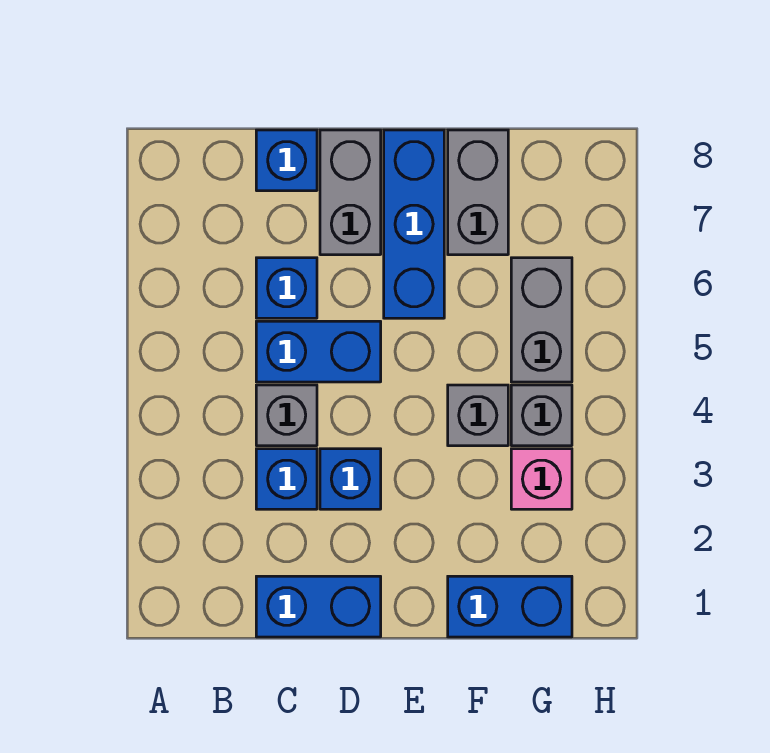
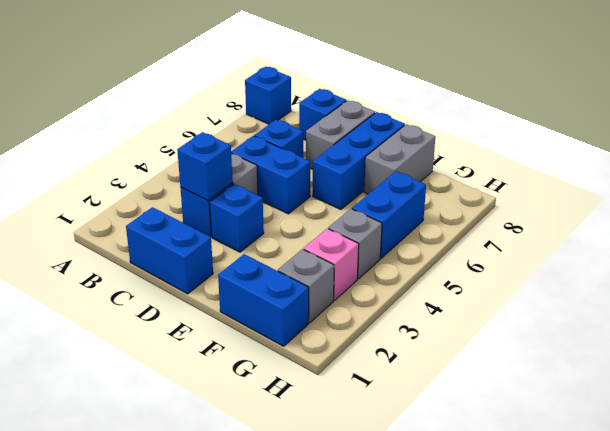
none -> blue brick A8 level 1
none -> blue brick C3 level 2
grey brick F4 level 1 -> grey brick G2 level 1
grey brick G5:G6 level 1 -> blue brick G5:G6 level 1

